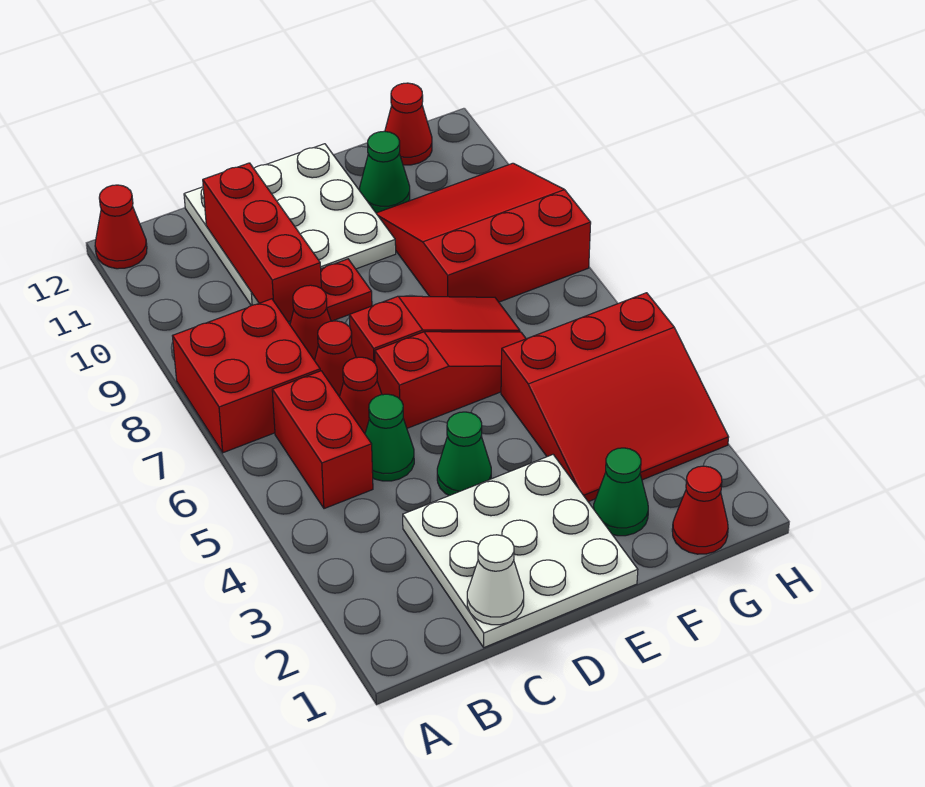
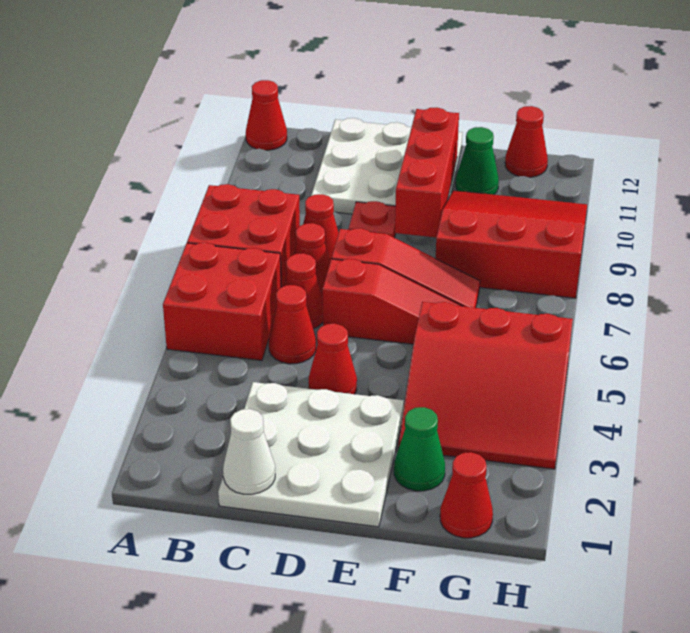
red brick B5:B6 level 1 -> red brick A5:B6 level 1
green cone C5 level 1 -> red cone C5 level 1
red brick C9:C11 level 2 -> red brick E9:E11 level 2
green cone D4 level 1 -> red cone D4 level 1

